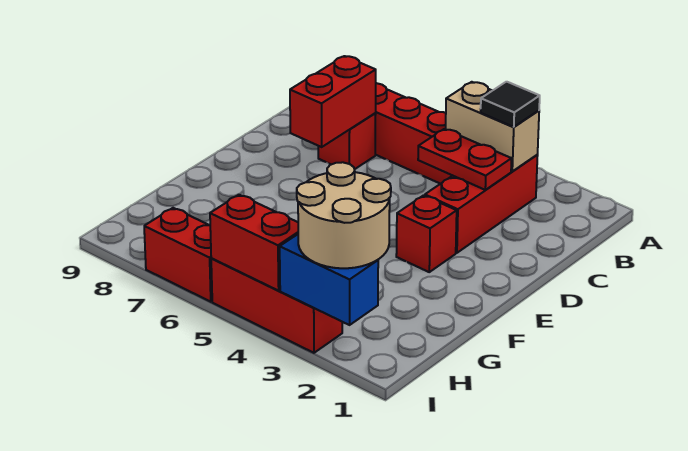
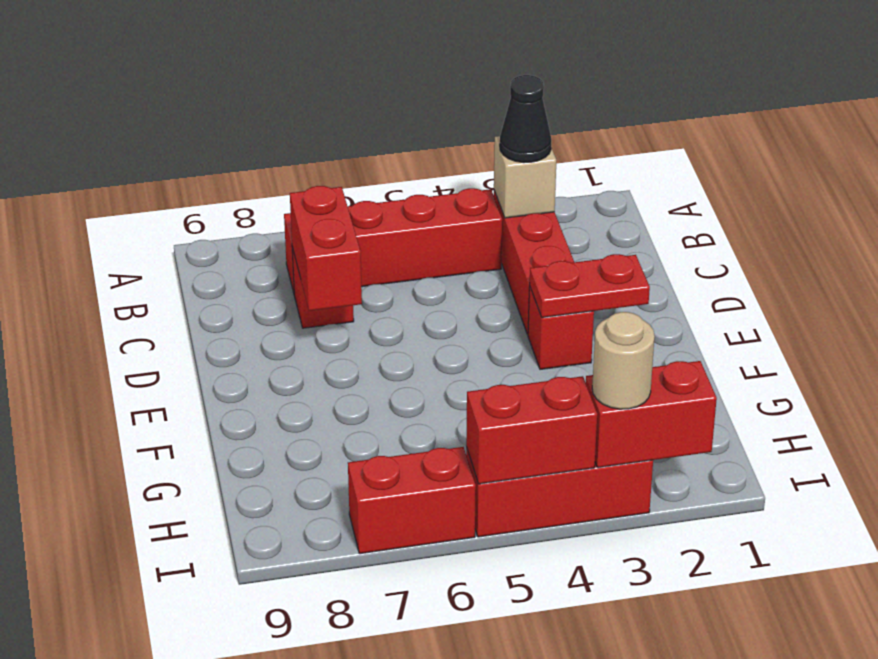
tan brick B3:B4 level 2 -> tan brick B3 level 2
black tile B3 level 3 -> black cone B3 level 3
red plate C3:C4 level 2 -> red plate E2:E3 level 2
tan round brick H2:I3 level 3 -> tan round brick I3 level 3
blue brick I2:I3 level 2 -> red brick I2:I3 level 2

